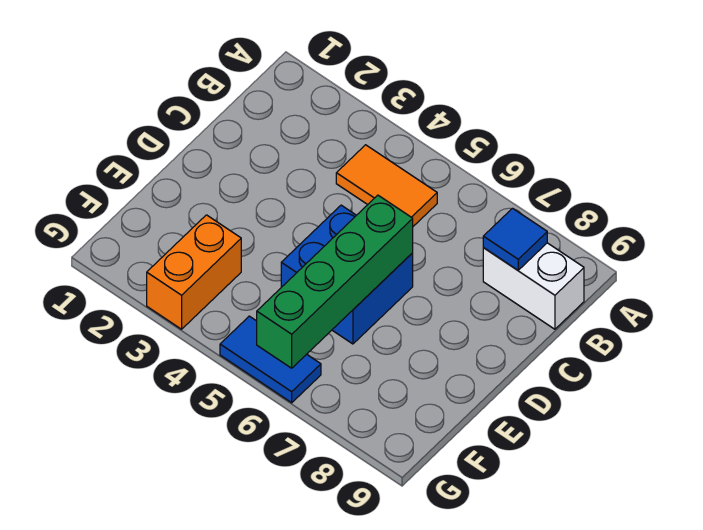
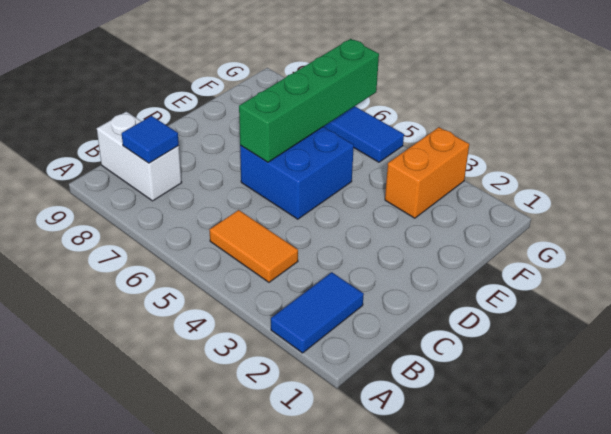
none -> blue tile A2:B2 level 1

